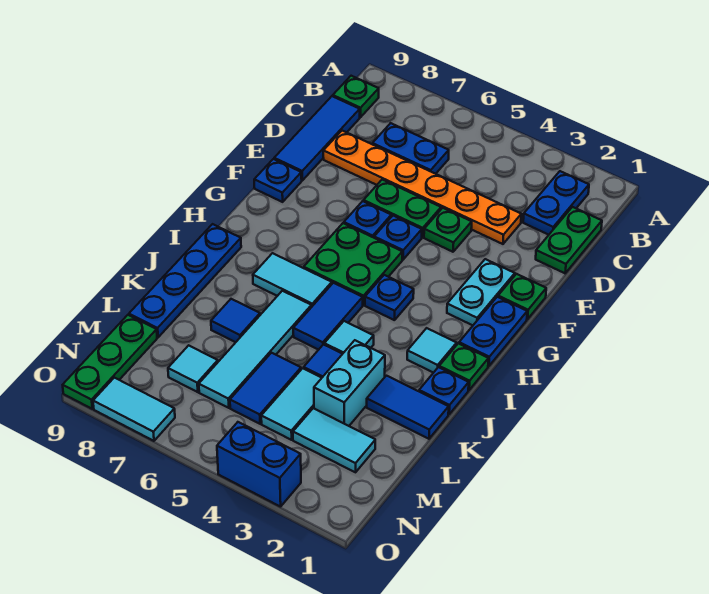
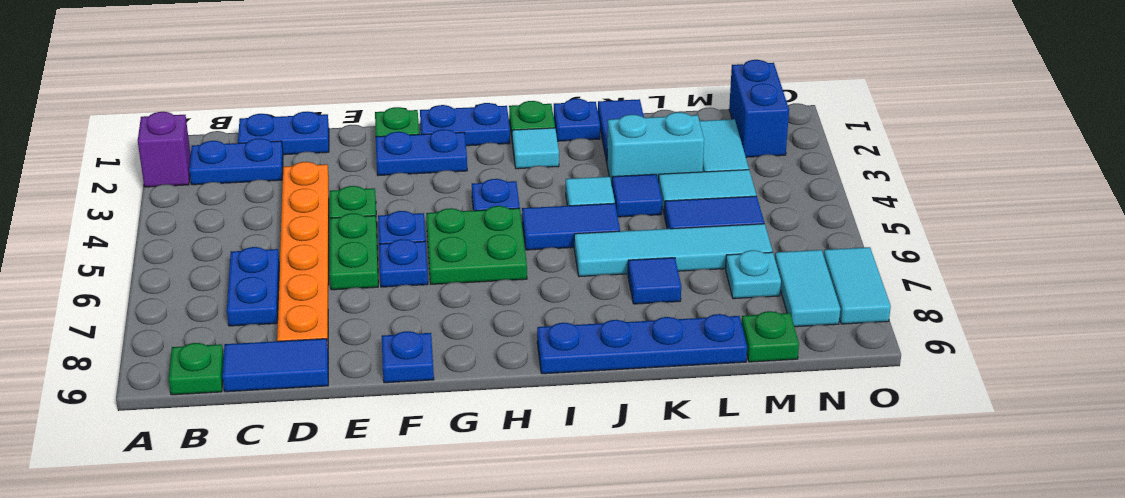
none -> purple brick A2 level 1
green plate C1:D1 level 1 -> blue plate C1:D1 level 1
blue tile C9:E9 level 1 -> blue tile C9:D9 level 1
cyan plate F2:G2 level 1 -> blue plate F2:G2 level 1
cyan tile I6:I7 level 1 -> cyan tile N7:N8 level 1
cyan tile M7 level 1 -> cyan plate M7 level 1
green plate M9:O9 level 1 -> green plate M9 level 1
blue brick O3:O4 level 1 -> blue brick N1:N2 level 1

